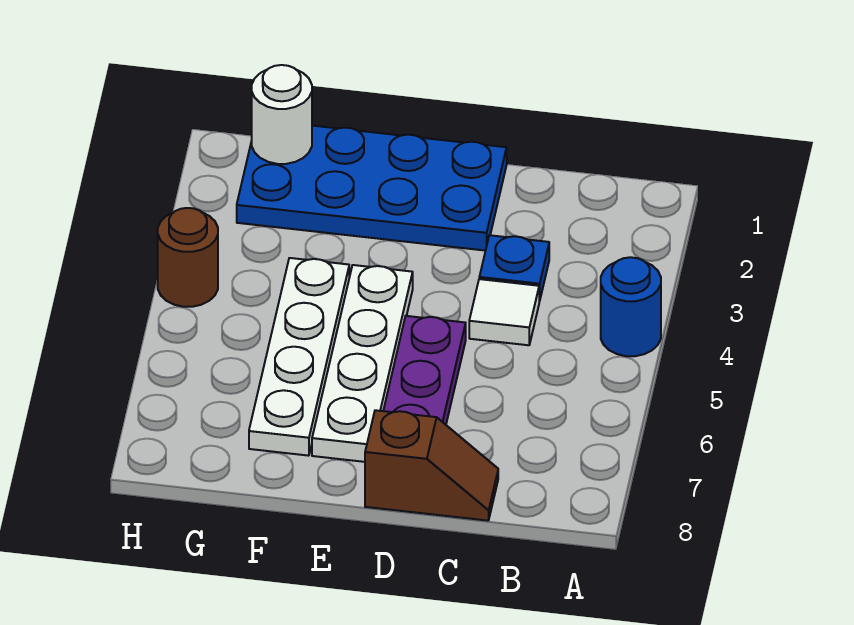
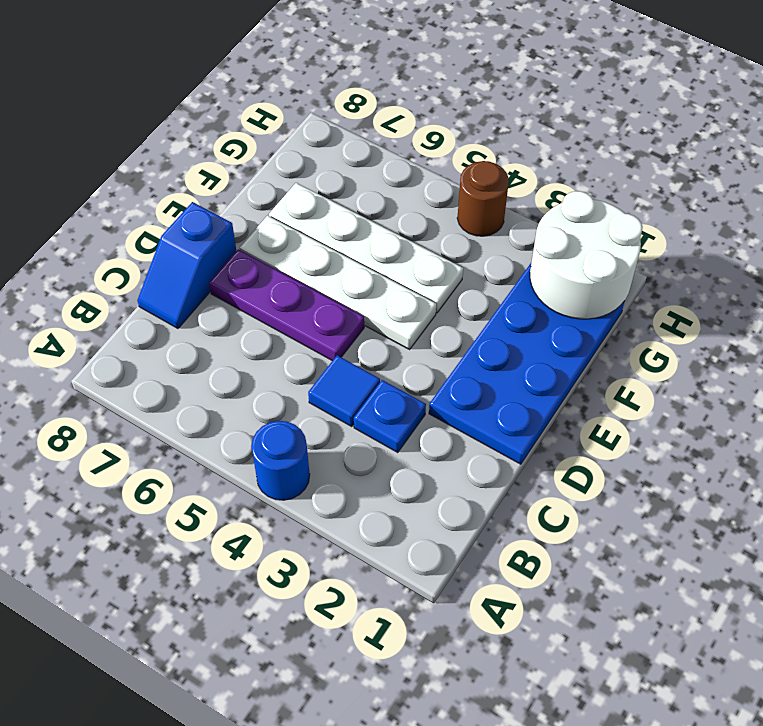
white tile C4 level 1 -> blue tile C4 level 1
brown slope C8:D8 level 1 top D -> blue slope C8:D8 level 1 top D
white round brick G1 level 2 -> white round brick G1:H2 level 2

